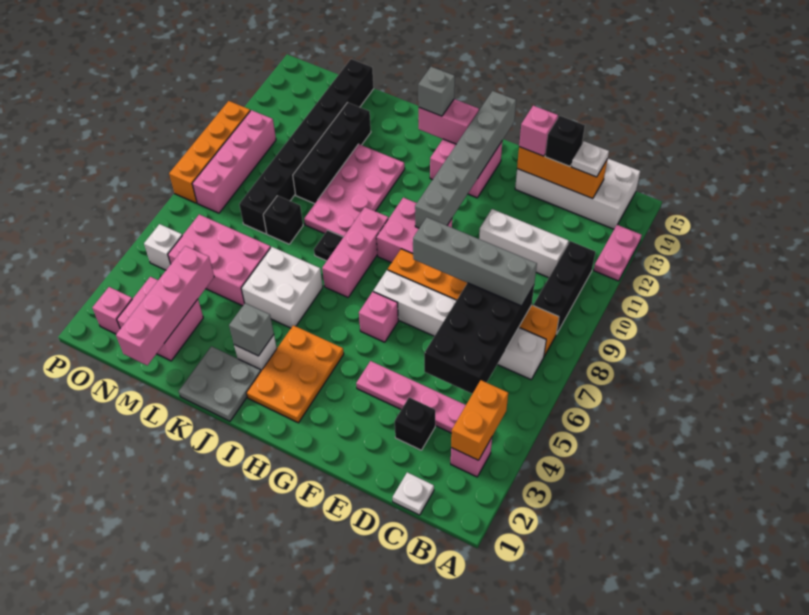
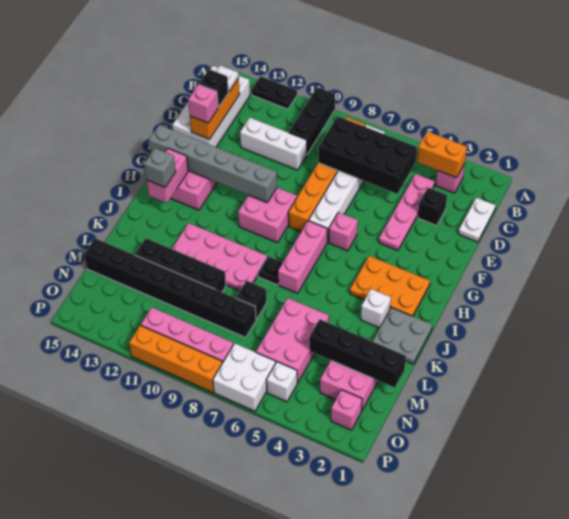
pink plate A12:A13 level 1 -> black plate A12:A13 level 1
black brick B9:B11 level 1 -> black brick A10:C10 level 1
white plate C1 level 1 -> white plate C1:D1 level 1
grey brick C8:F8 level 3 -> none
white brick C11:E11 level 1 -> white brick D10:D12 level 1
pink brick I7:I9 level 1 -> pink brick H7:J7 level 1
grey brick J3 level 2 -> none
white brick J5:K6 level 1 -> white brick O6:P7 level 1
pink brick M1:M4 level 2 -> black brick M1:M4 level 2

